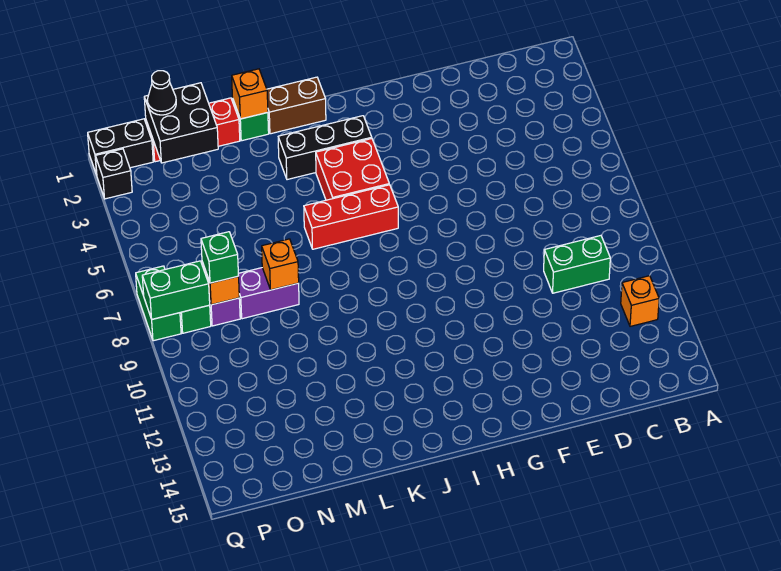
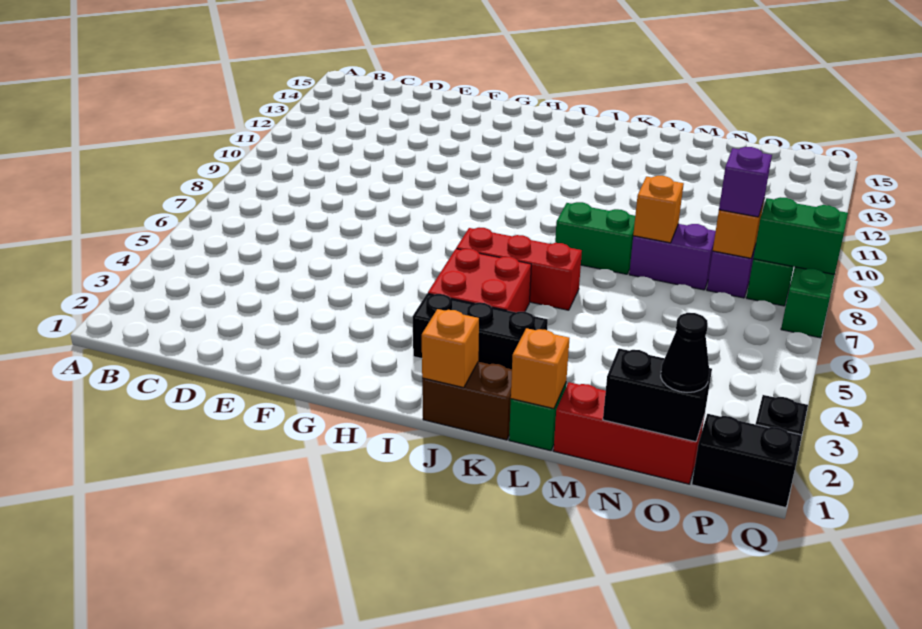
orange brick B12 level 1 -> orange brick J1 level 2
green brick C10:D10 level 1 -> green brick K8:L8 level 1
black brick N1:O2 level 2 -> black brick N1:O1 level 2
green brick O8 level 3 -> purple brick O8 level 3

